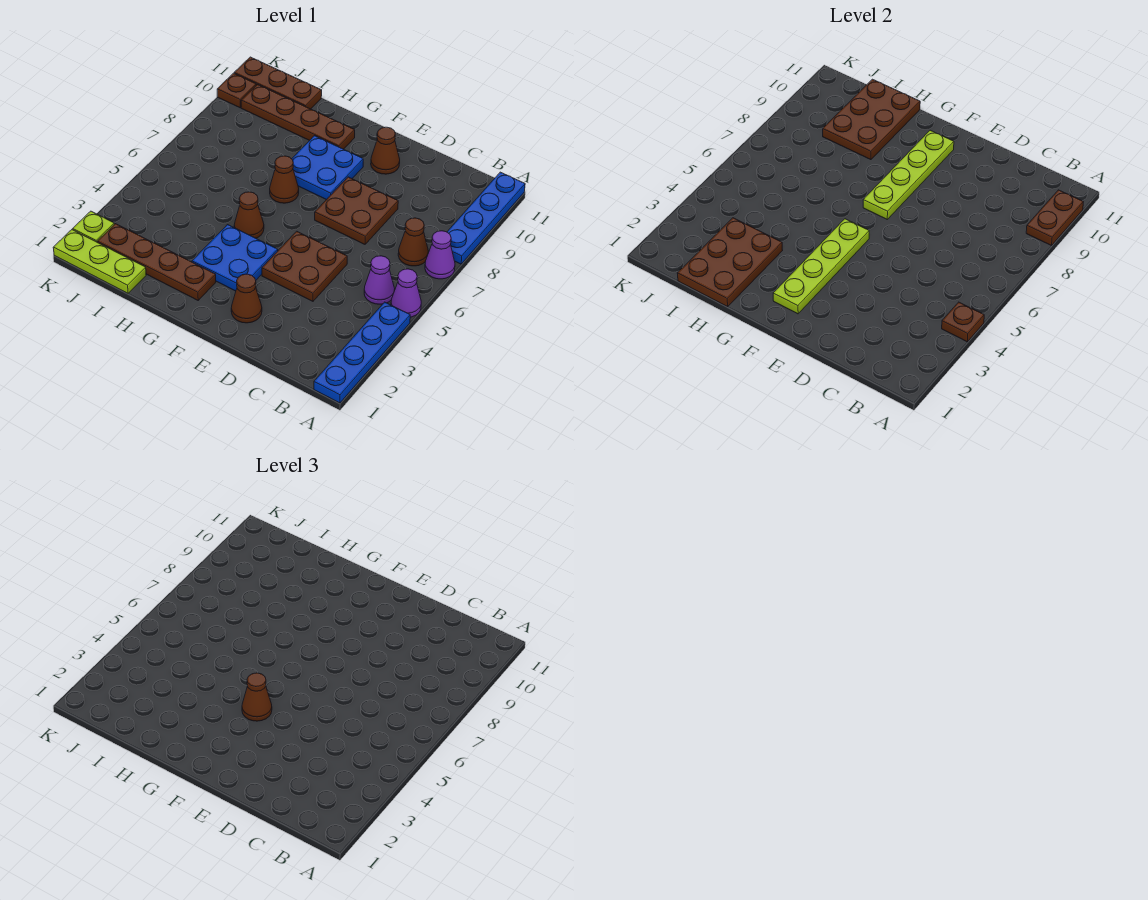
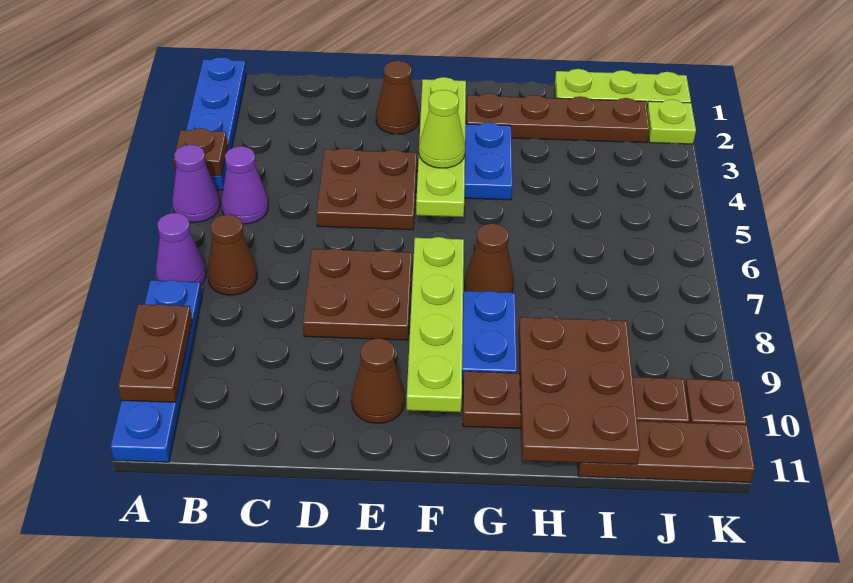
brown cone F4 level 3 -> lime cone F4 level 3
brown cone G5 level 1 -> none
brown plate H1:I3 level 2 -> none

